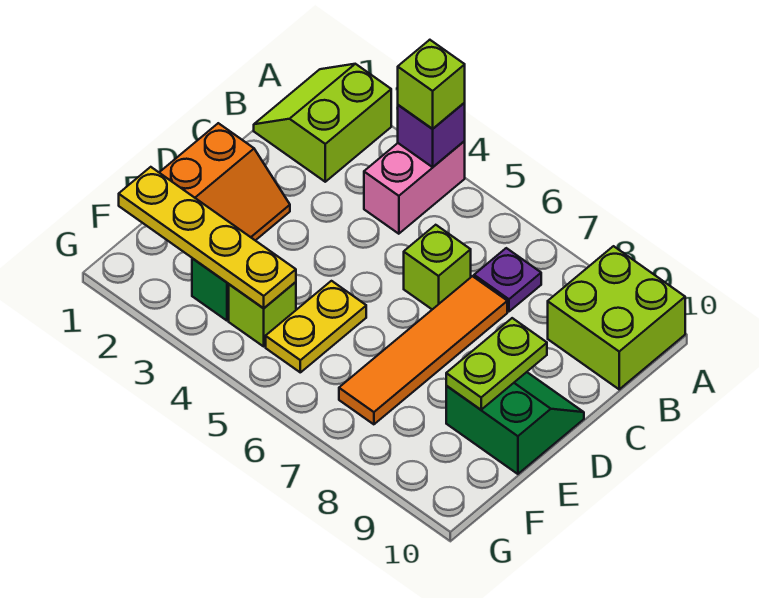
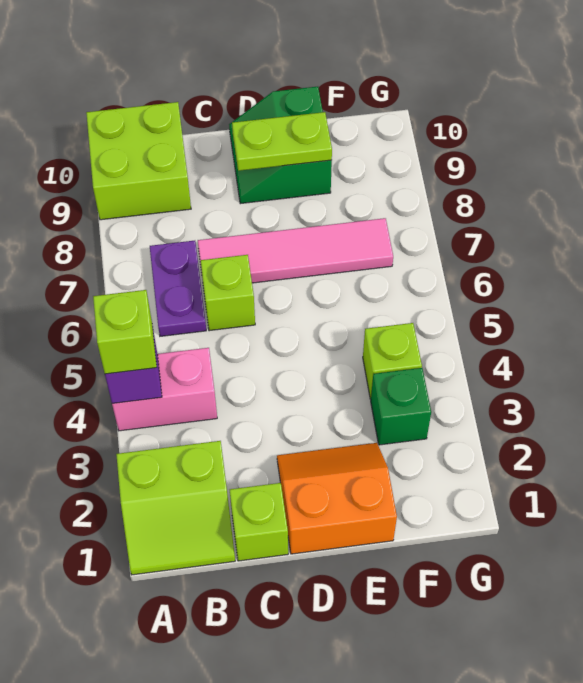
purple plate B7 level 1 -> purple plate B6:B7 level 1
none -> lime brick C1 level 1
orange tile C7:F7 level 1 -> pink tile C7:F7 level 1
yellow plate E5:F5 level 1 -> none
yellow plate F1:F4 level 2 -> none

